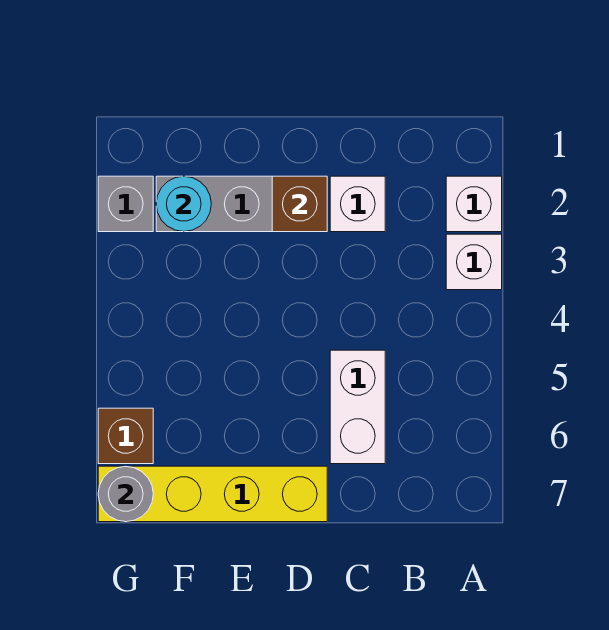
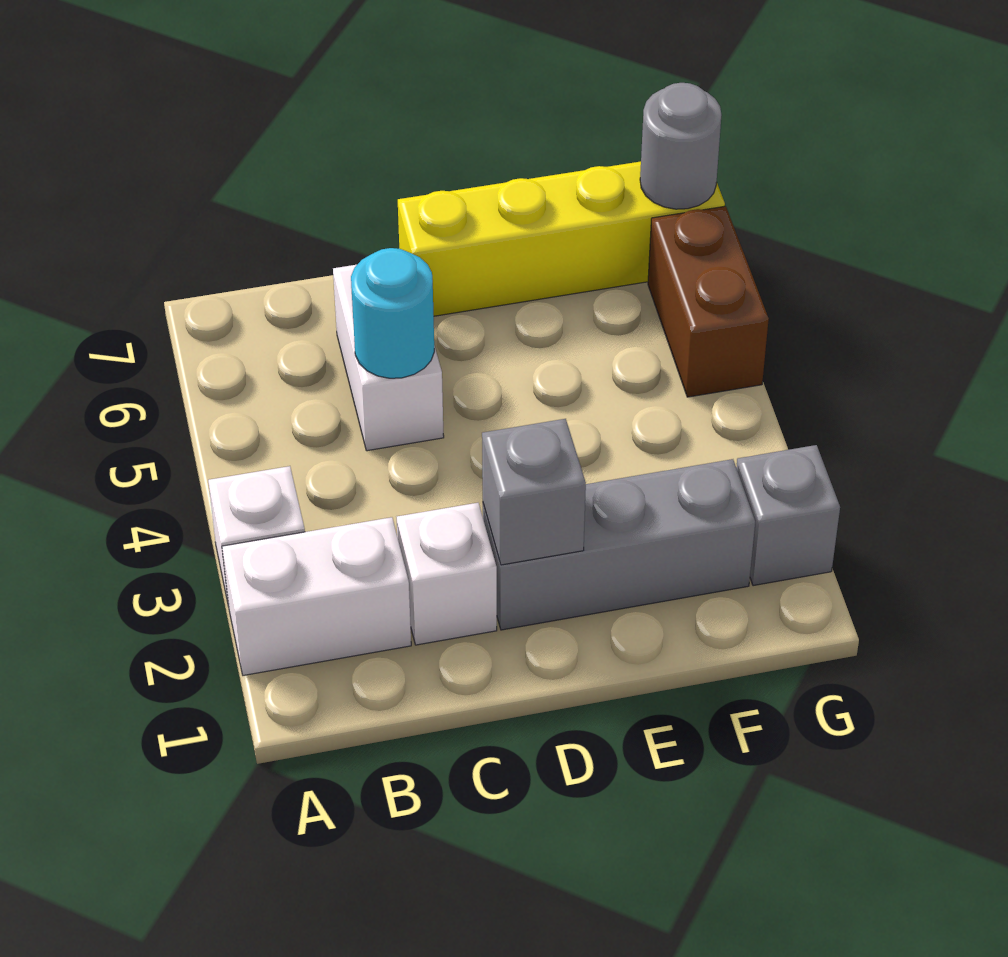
white brick A2 level 1 -> white brick A2:B2 level 1
brown brick D2 level 2 -> grey brick D2 level 2
cyan round brick F2 level 2 -> cyan round brick C5 level 2
brown brick G6 level 1 -> brown brick G5:G6 level 1

